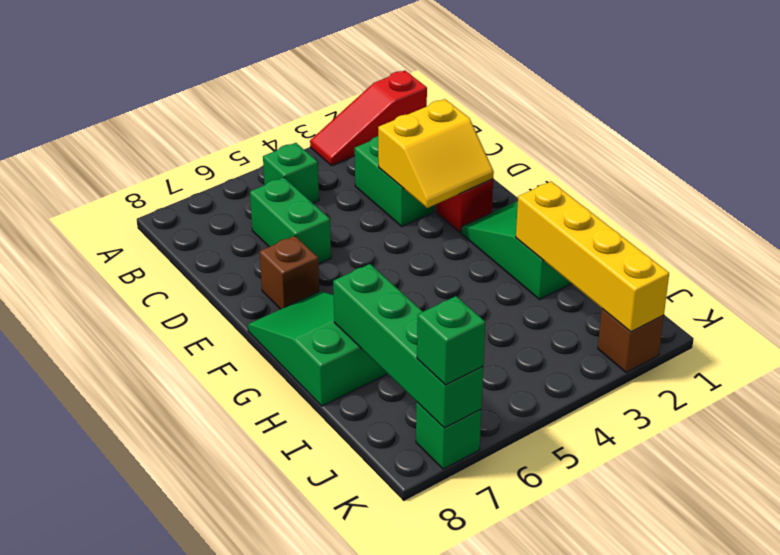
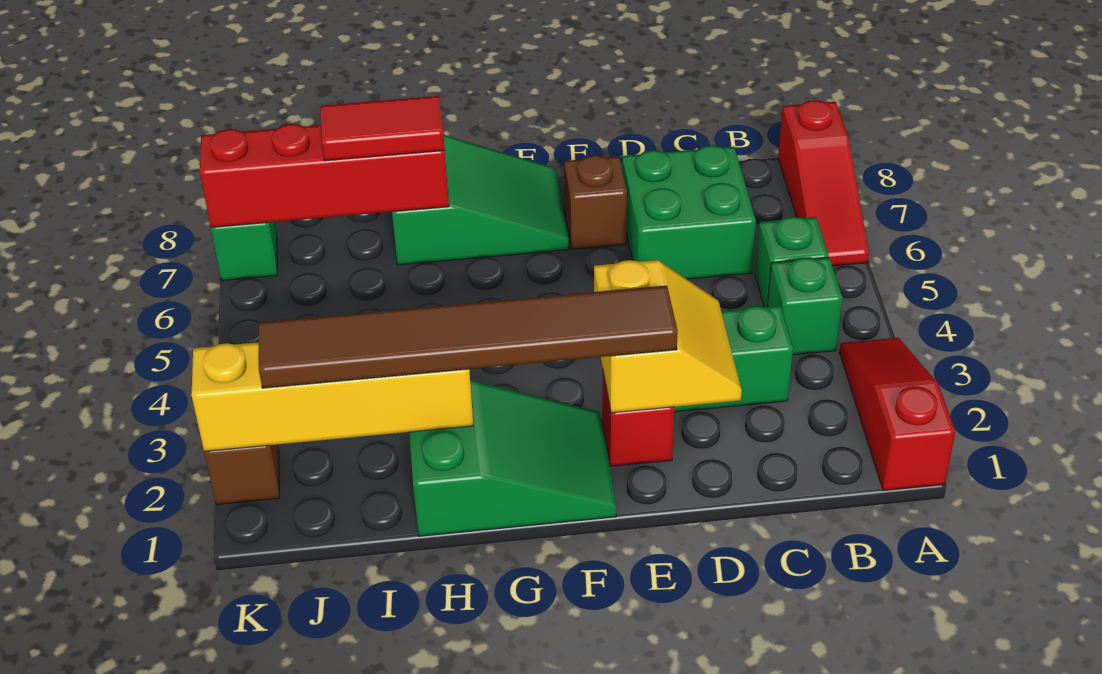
none -> red slope A6:A8 level 1 top 8
green brick C6:D6 level 1 -> green brick C6:D7 level 1
yellow slope D2:E3 level 2 top D -> yellow slope D2:E3 level 2 top E
none -> brown tile E2:J2 level 3
green brick H7:K7 level 2 -> red brick H7:K7 level 2
none -> red tile H7:I7 level 3
green brick K7 level 3 -> green brick B4 level 1

